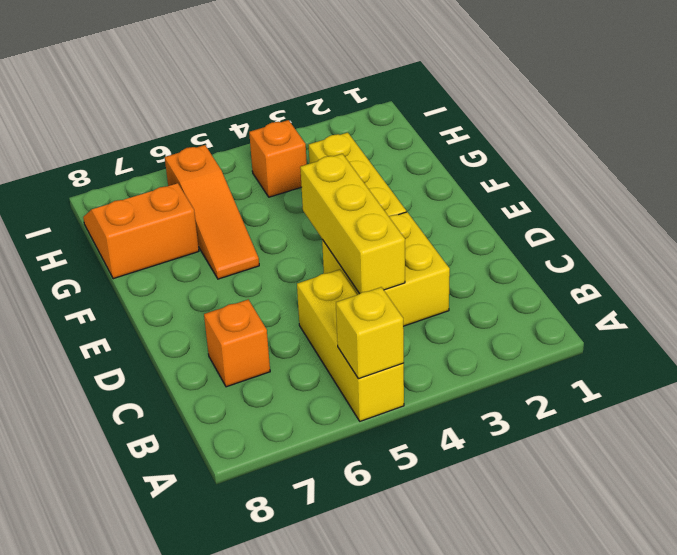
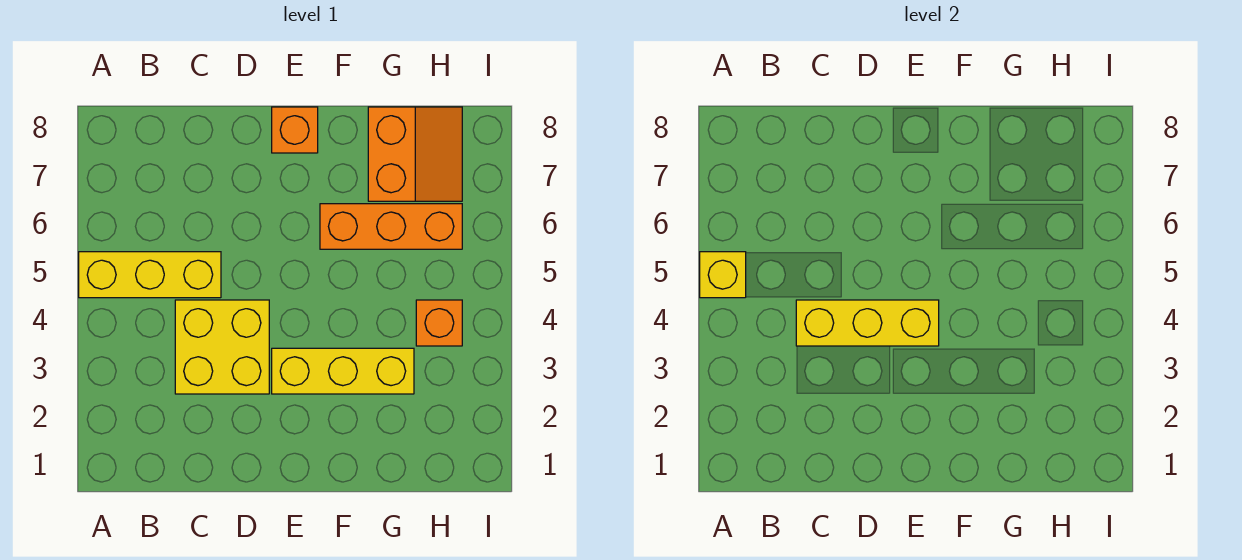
orange brick C7 level 1 -> orange brick E8 level 1
orange slope F6:H6 level 1 top H -> orange brick F6:H6 level 1

